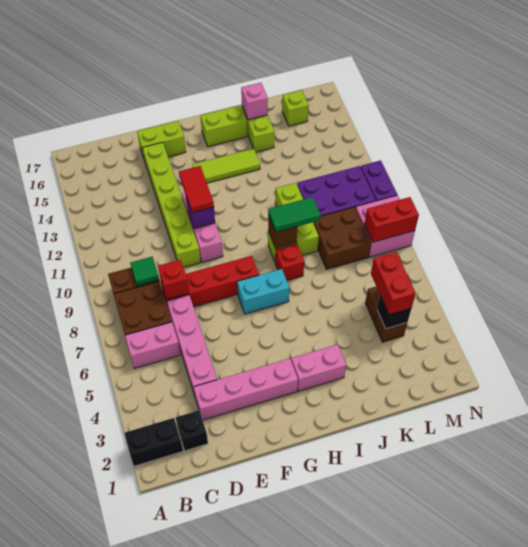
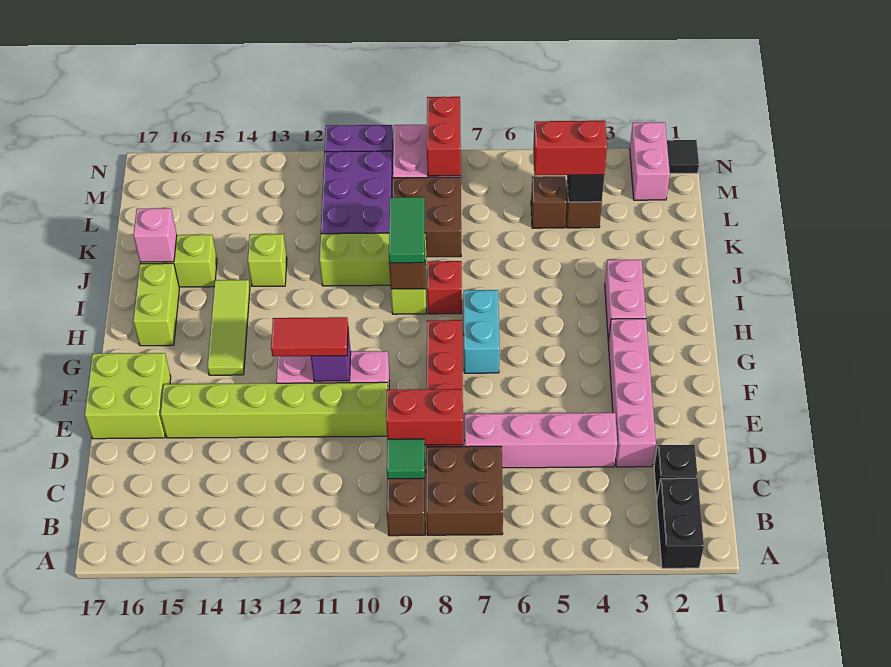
pink brick B6:C6 level 1 -> pink brick M2:N2 level 1
red brick D8 level 2 -> red brick D8:D9 level 2
lime brick E16:F16 level 1 -> lime brick E16:F17 level 1
lime brick L16 level 1 -> lime brick J13 level 1
none -> black tile N1 level 1

